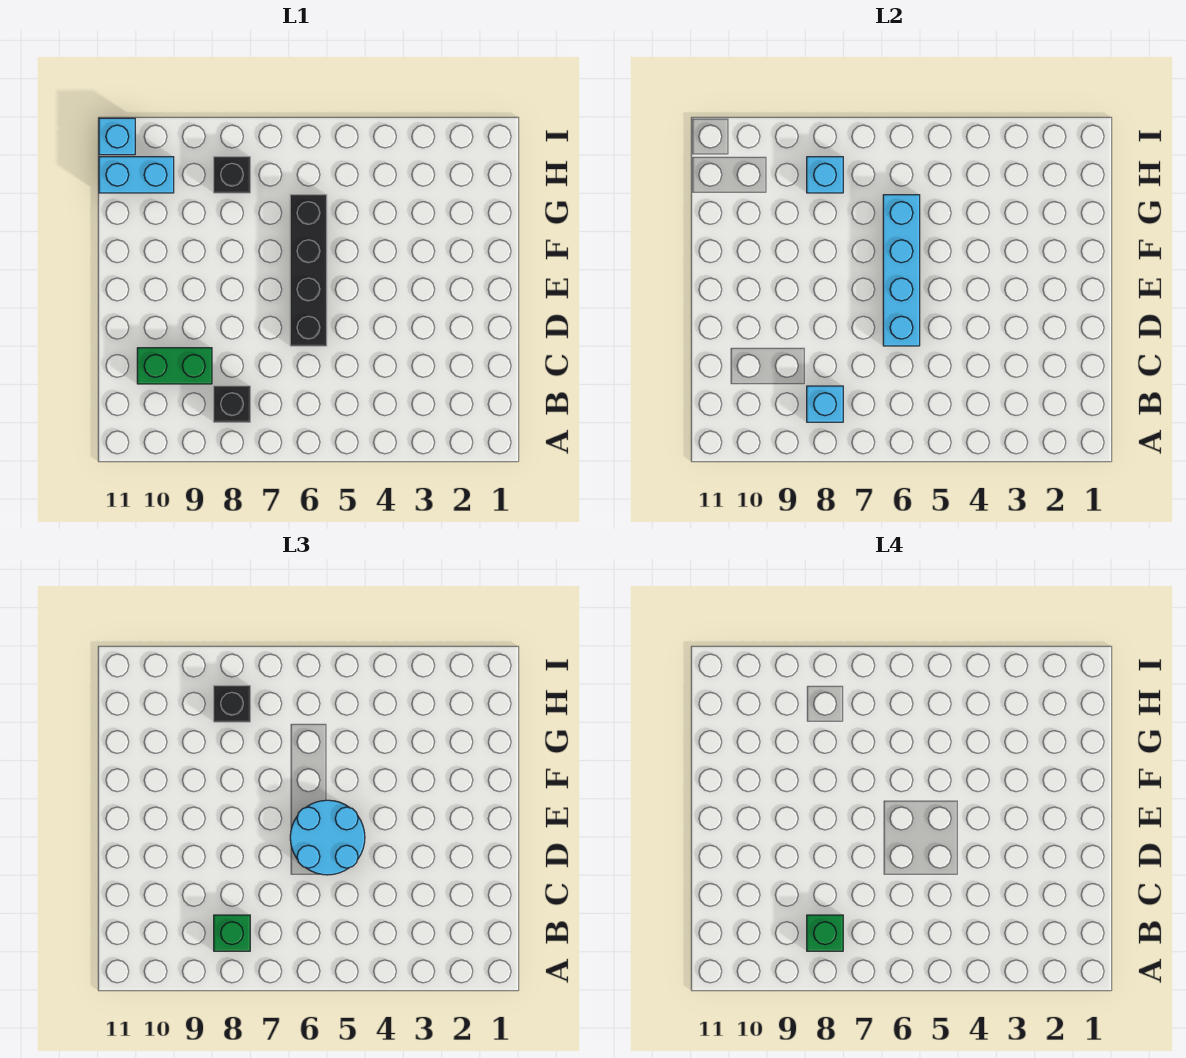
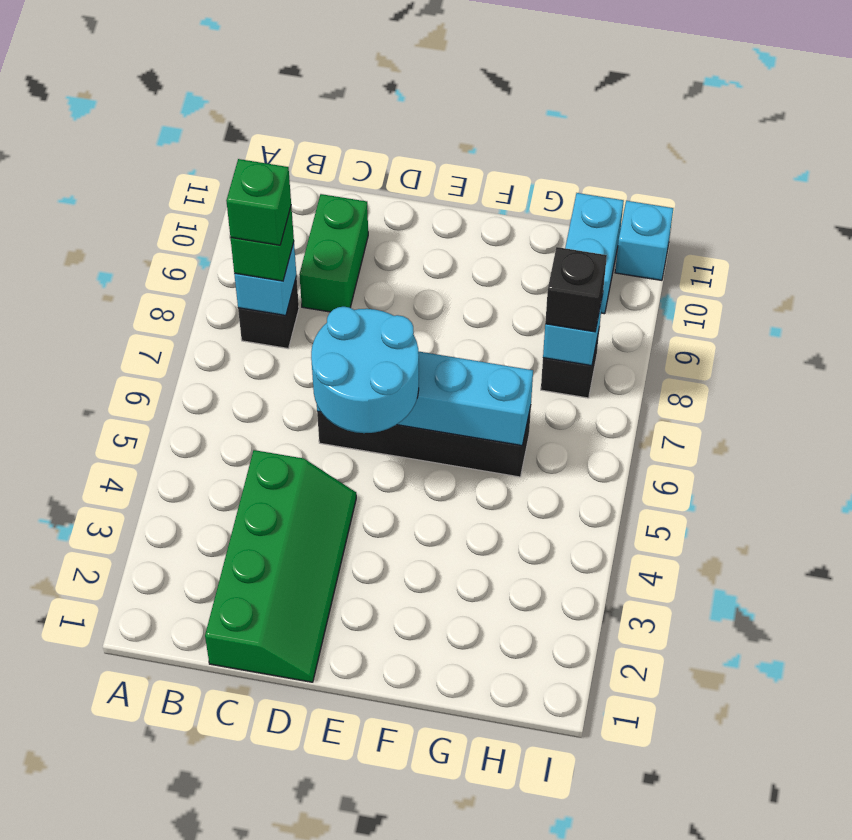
none -> green slope C1:D4 level 1 top C

